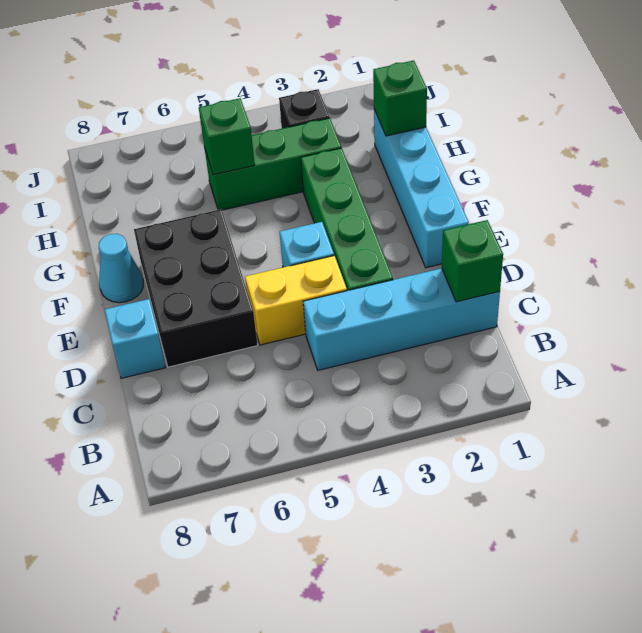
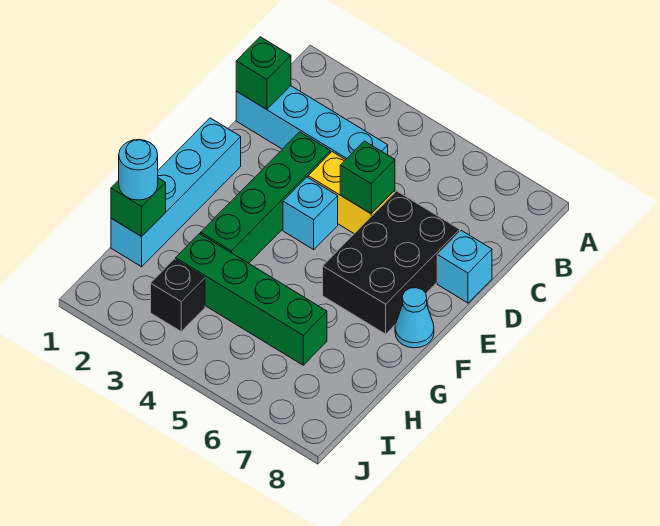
none -> cyan round brick H1 level 3
green brick H3:H5 level 1 -> green brick H3:H6 level 1
green brick H5 level 2 -> green brick D5 level 2

